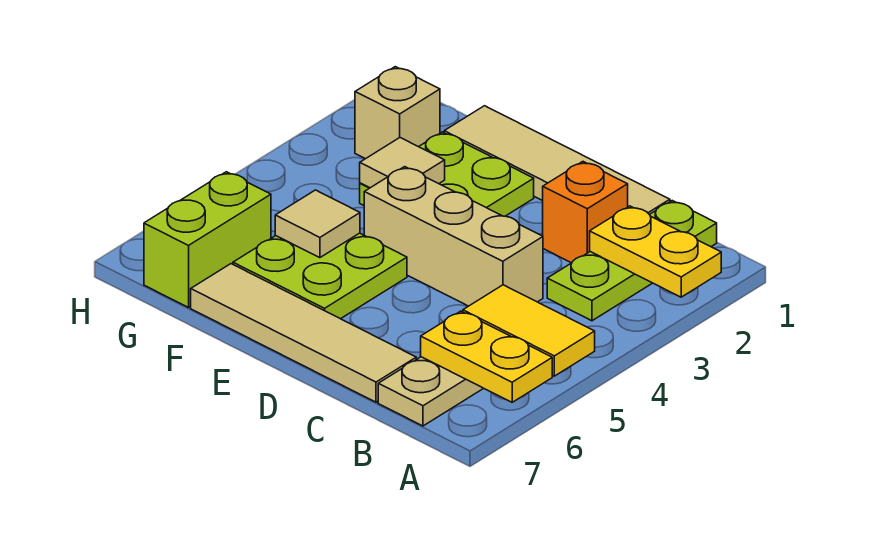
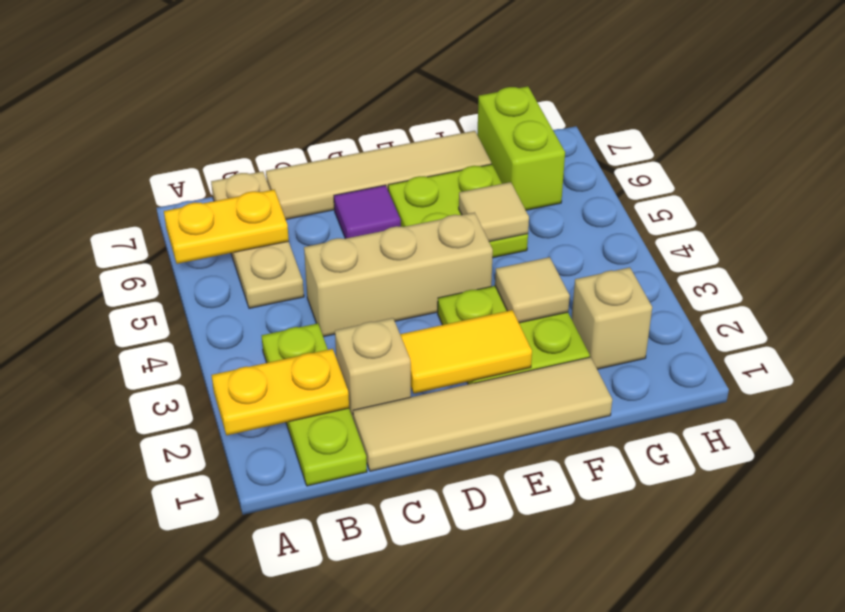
yellow tile A5:B5 level 2 -> yellow tile D2:E2 level 2
orange brick C2 level 1 -> tan brick C2 level 1
none -> purple tile D6 level 1

